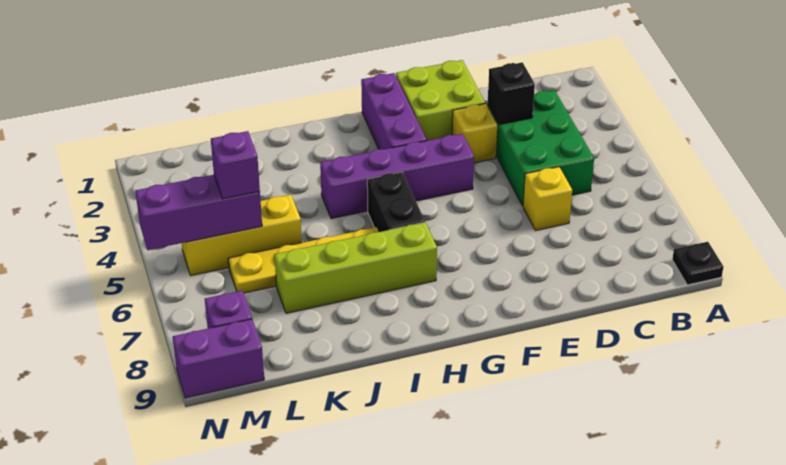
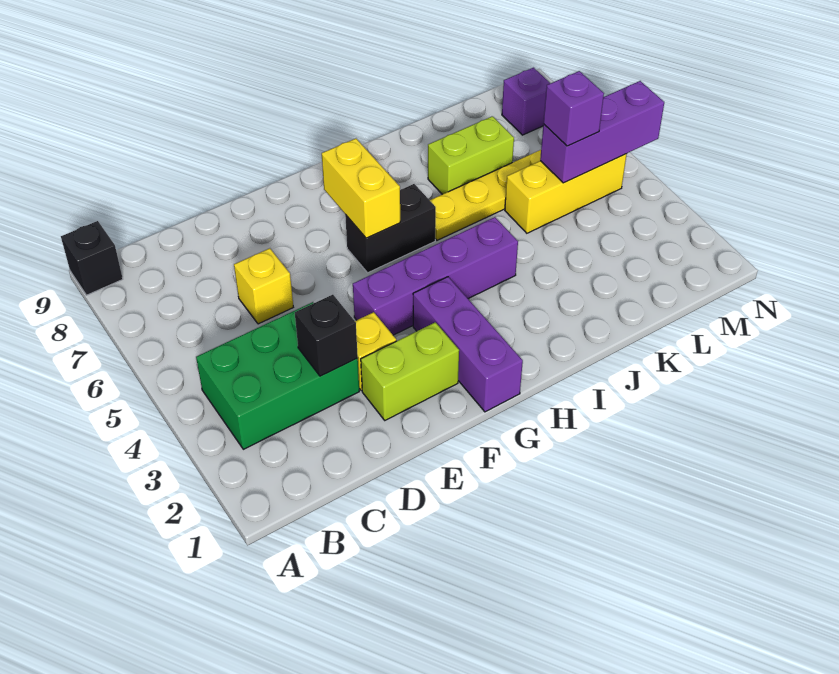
black plate A9 level 1 -> black brick A9 level 1
green brick C3:D5 level 1 -> green brick B3:D4 level 1
lime brick E1:F2 level 1 -> lime brick E2:F2 level 1
none -> yellow brick G6:G7 level 2
black brick H5:H6 level 1 -> black brick G6:H6 level 1
lime brick H7:K7 level 1 -> lime brick J7:K7 level 1
purple brick M9:N9 level 1 -> none

